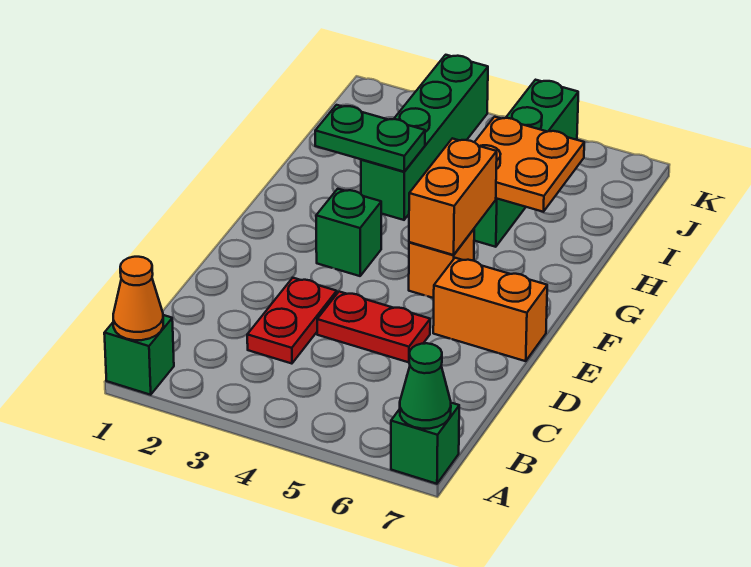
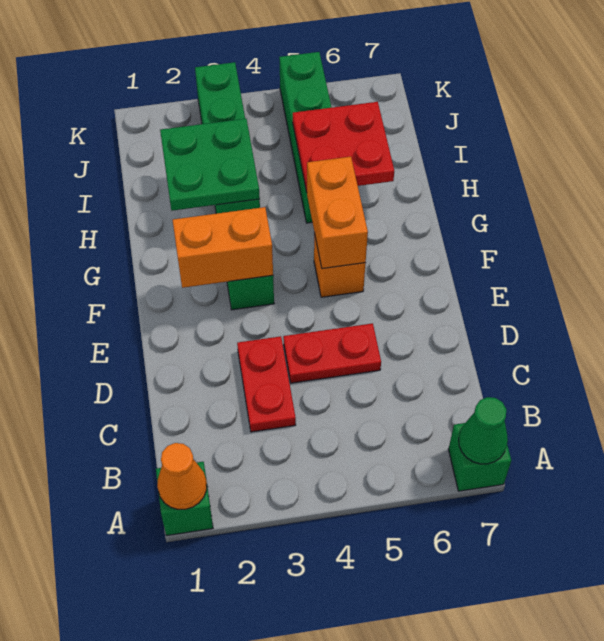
orange brick E6:E7 level 1 -> orange brick F2:F3 level 2
green plate H2:H3 level 2 -> green plate H2:I3 level 2
orange plate H5:I6 level 2 -> red plate H5:I6 level 2

